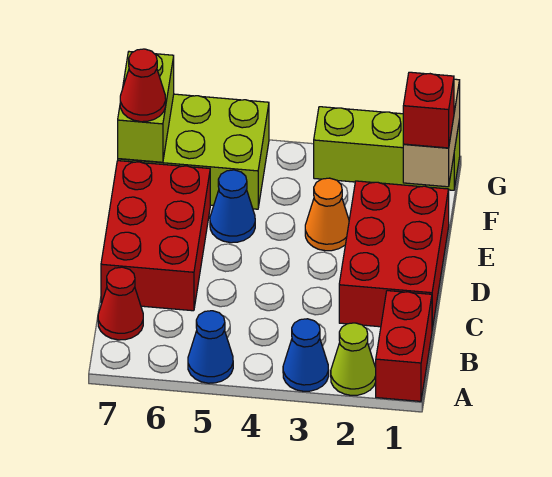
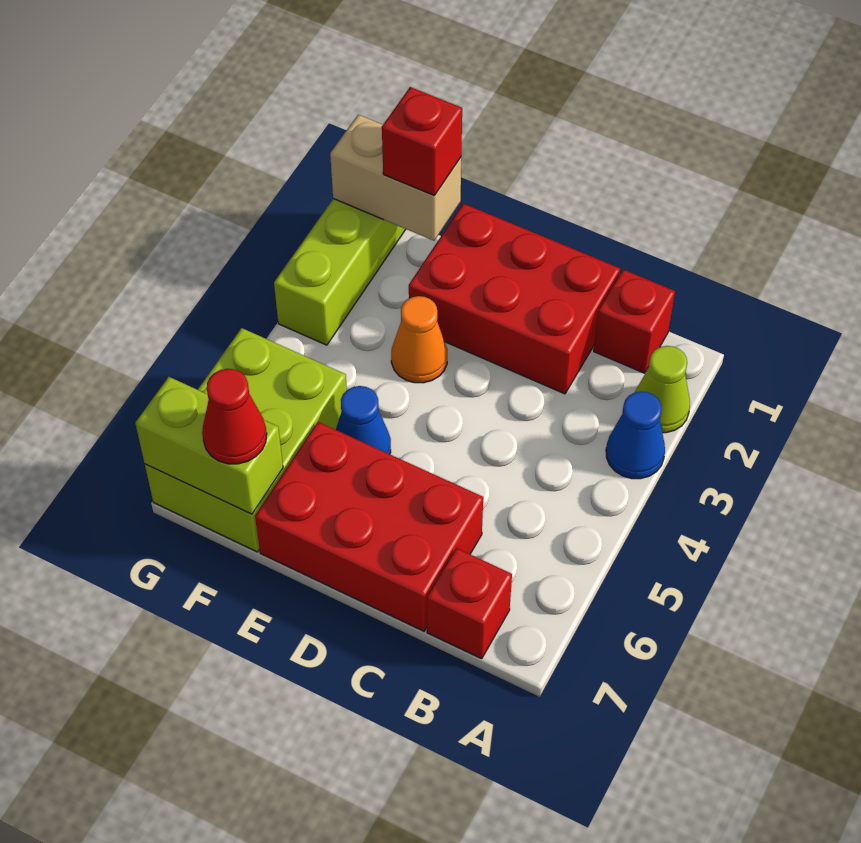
red brick A1:B1 level 1 -> red brick B1 level 1
blue cone A5 level 1 -> none
red cone B7 level 1 -> red brick B7 level 1

